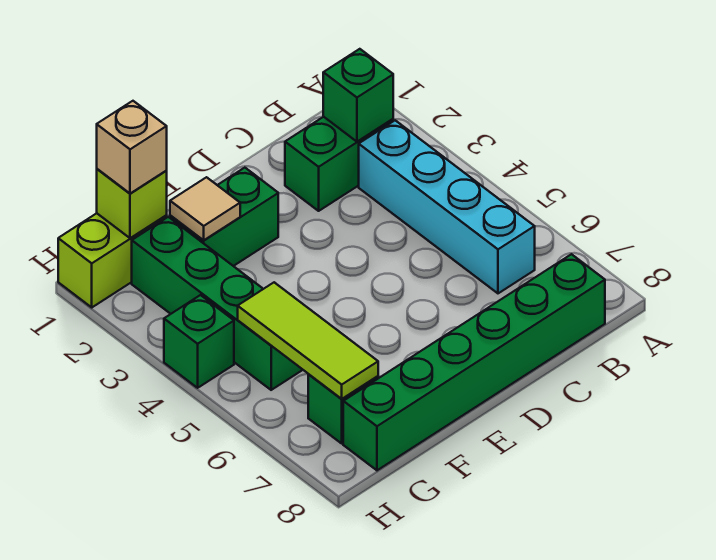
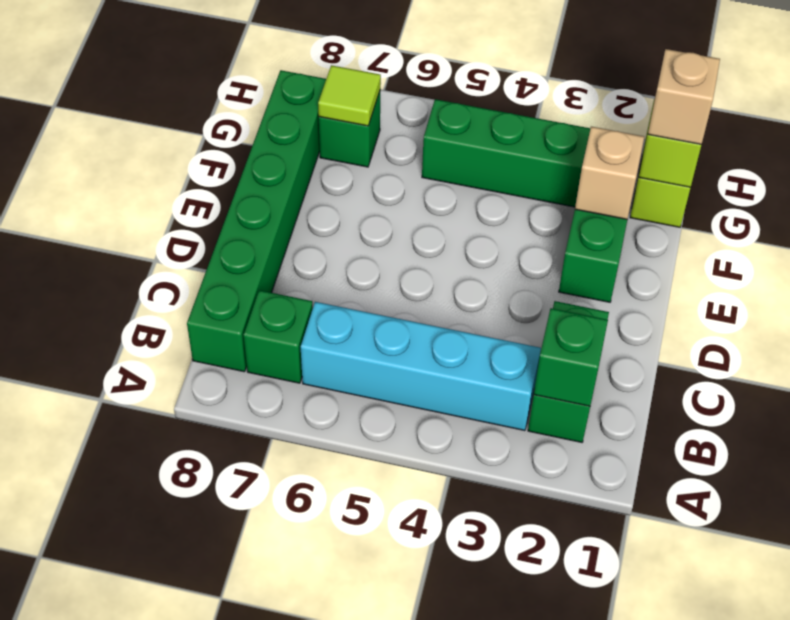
tan tile F2 level 2 -> tan brick F2 level 2
lime tile G5:G7 level 2 -> lime tile G7 level 2
green brick H4 level 1 -> green brick B7 level 1

